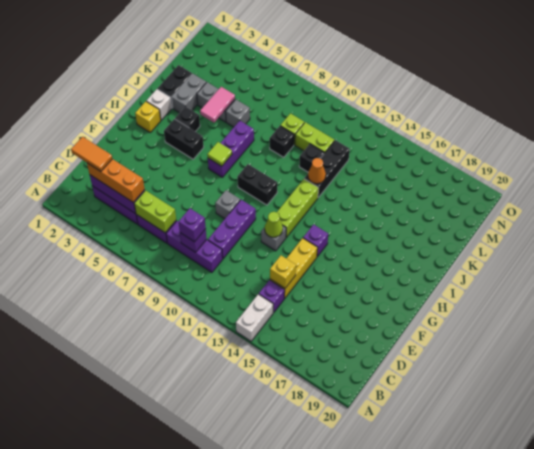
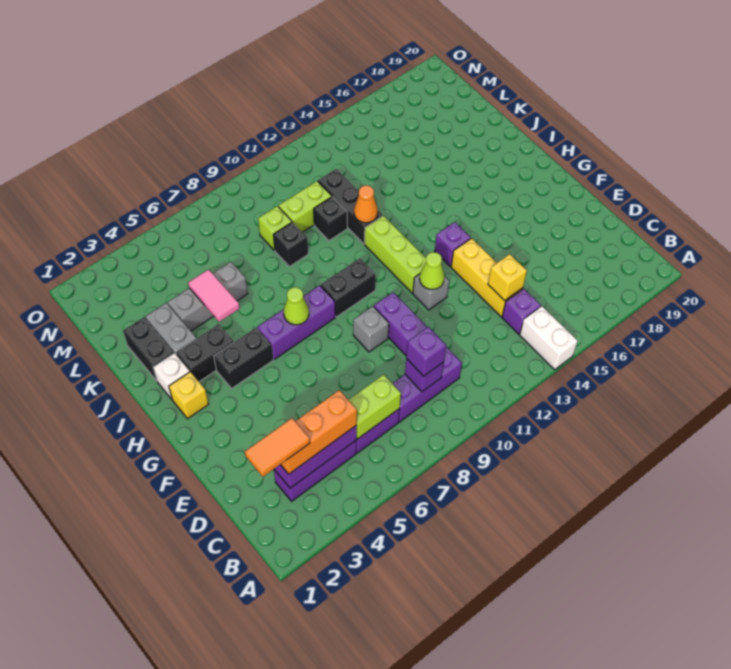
purple brick H7:J7 level 1 -> purple brick H6:H8 level 1
lime tile H7 level 2 -> lime cone H7 level 2
black brick I4 level 1 -> black brick I3:I4 level 1

